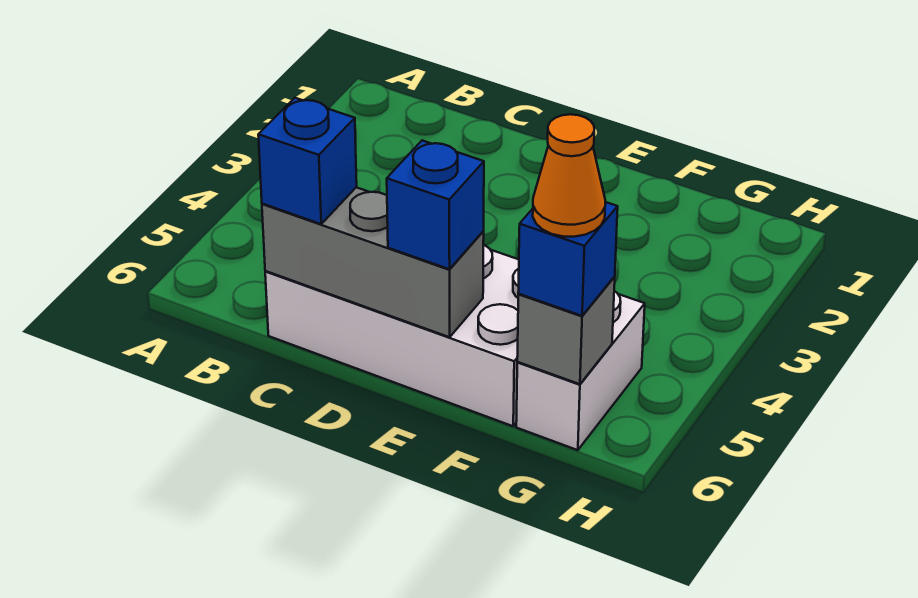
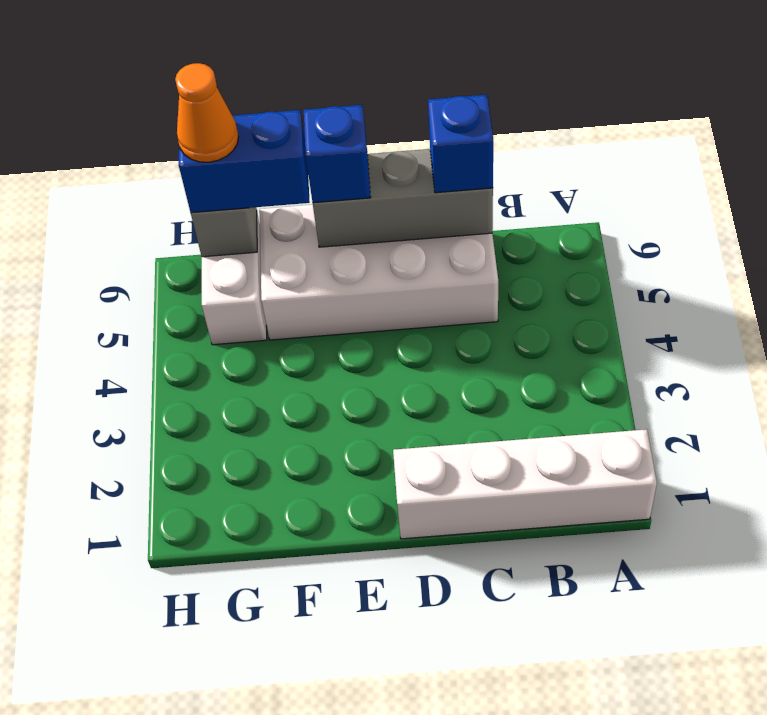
none -> white brick A1:D1 level 1
blue brick G6 level 3 -> blue brick F6:G6 level 3

